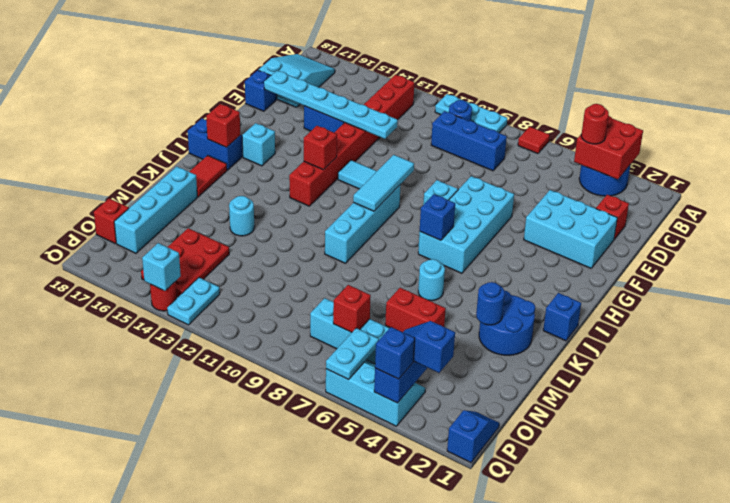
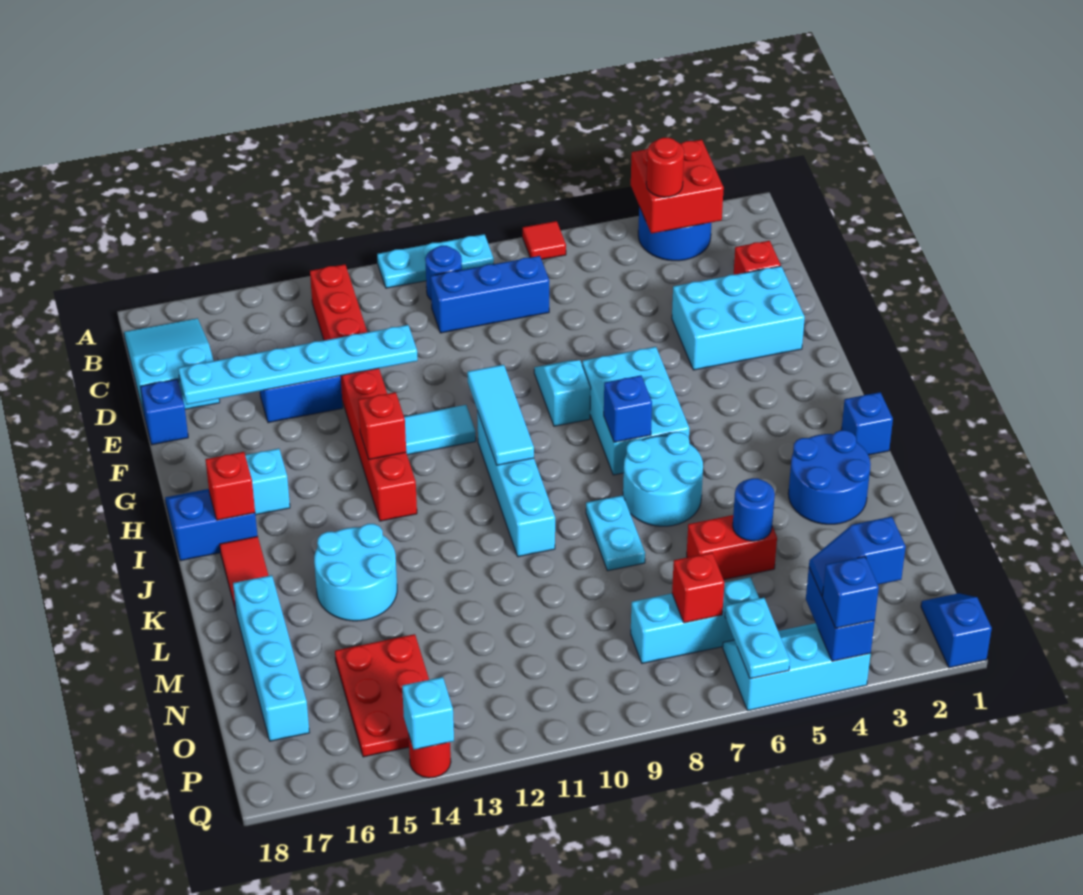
cyan brick F6:I7 level 1 -> cyan brick G6:I7 level 1
cyan round brick K6 level 1 -> cyan round brick J6:K7 level 1
blue round brick L3 level 2 -> blue round brick M5 level 2
cyan round brick L14 level 1 -> cyan round brick K14:L15 level 1
red brick O18 level 1 -> none
cyan plate P13:Q13 level 1 -> cyan plate K8:L8 level 1

